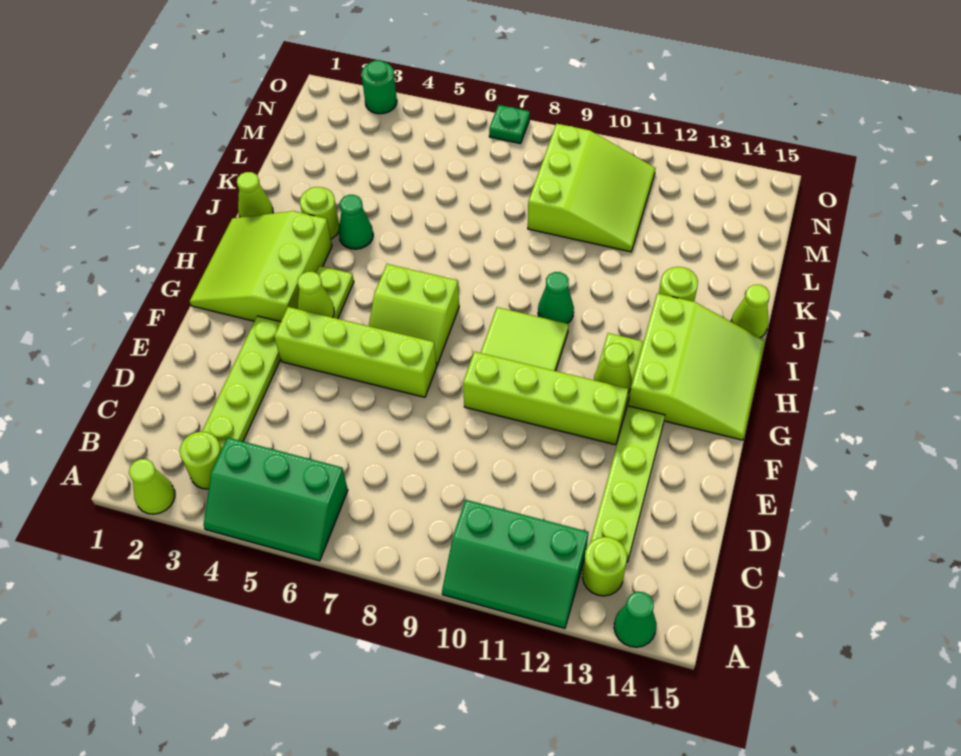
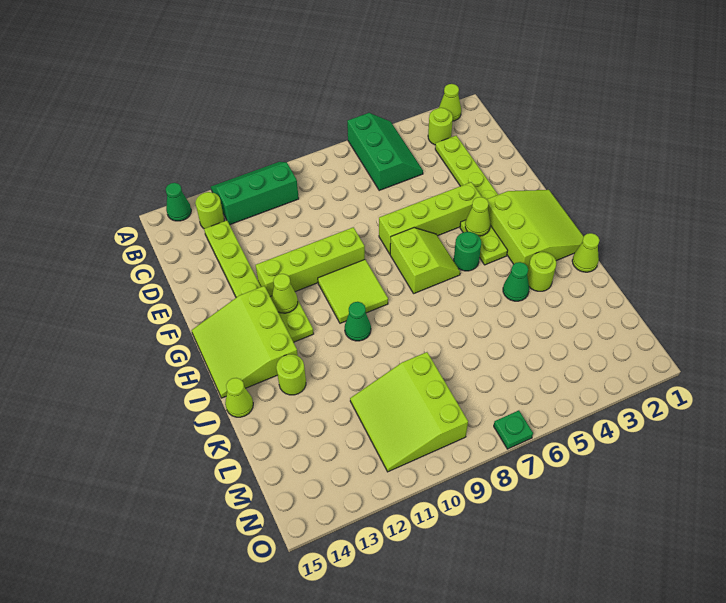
green slope A4:B6 level 1 top B -> green slope A5:C6 level 1 top 6
lime slope G6:H7 level 1 top H -> lime slope G6:H7 level 1 top 7
green round brick O3 level 1 -> green round brick H5 level 1

